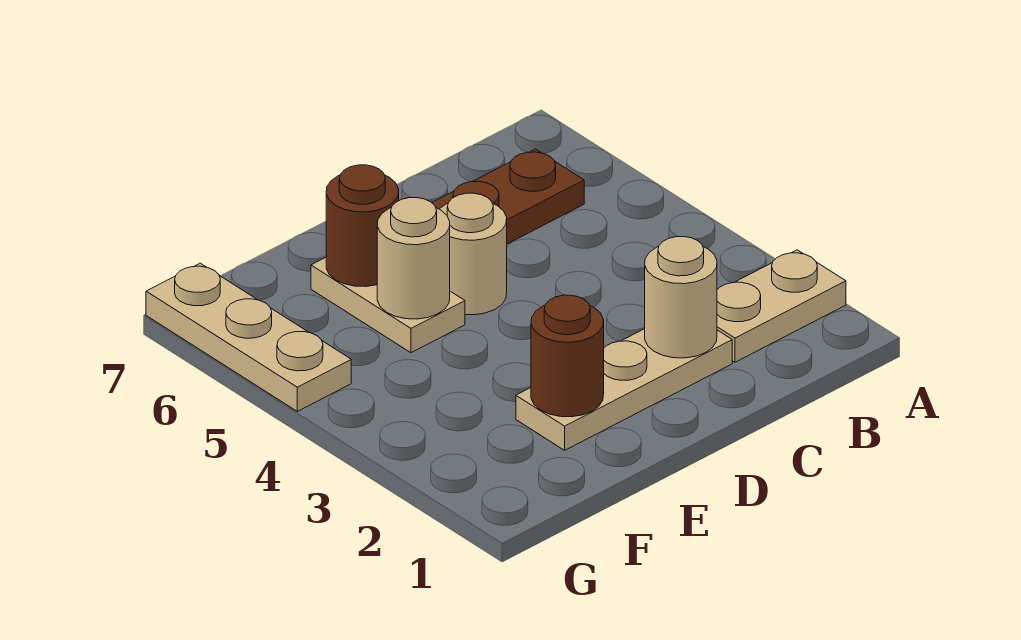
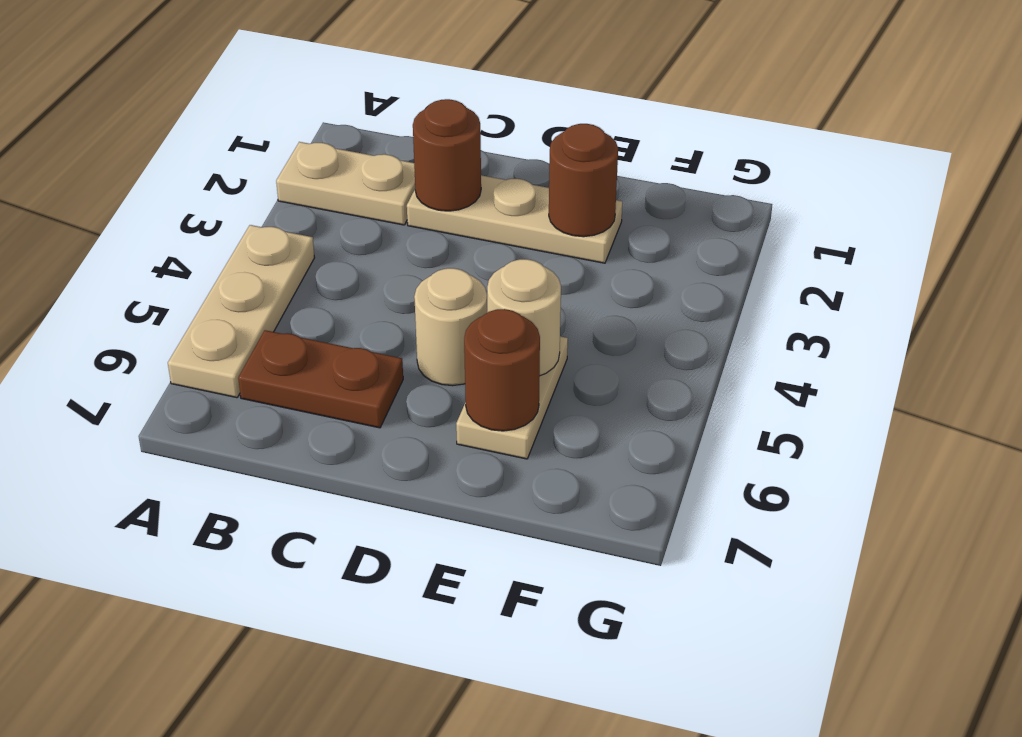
tan round brick C2 level 2 -> brown round brick C2 level 2
tan plate G5:G7 level 1 -> tan plate A4:A6 level 1

